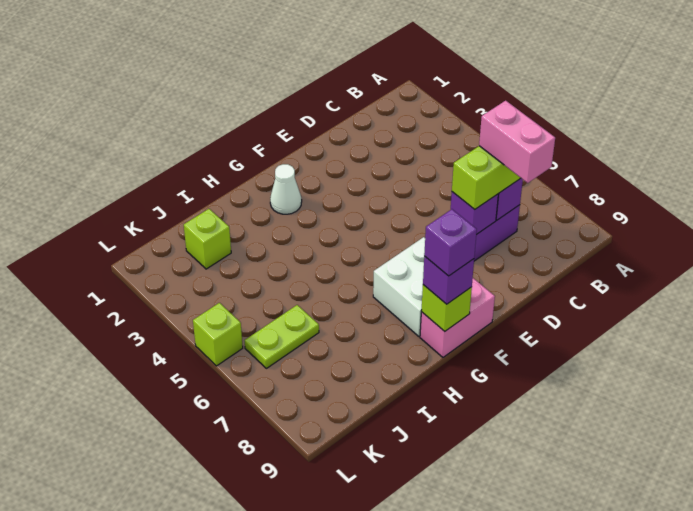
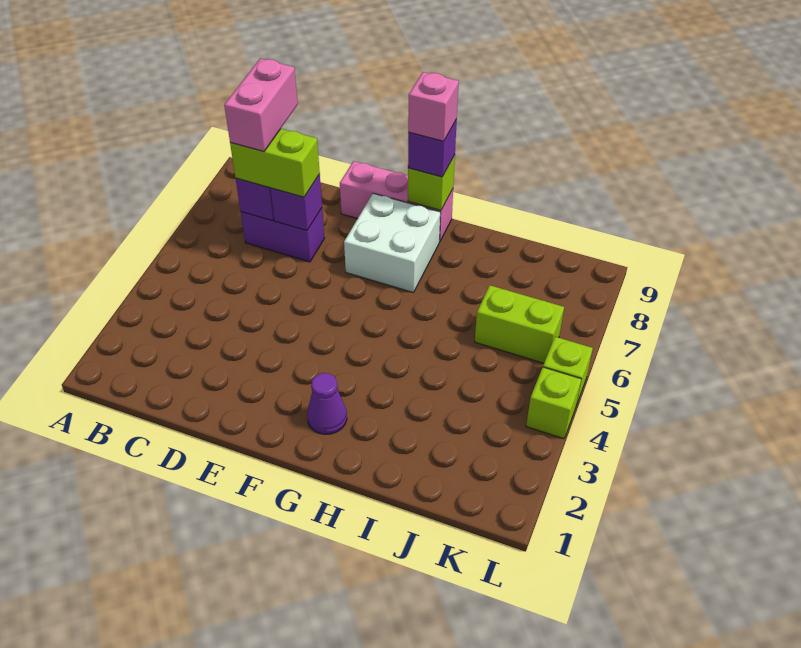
pink brick F9:G9 level 1 -> pink brick E9:G9 level 1
white cone G2 level 1 -> purple cone G2 level 1
purple brick G9 level 4 -> pink brick G9 level 4
lime brick J2 level 1 -> lime brick L4 level 1
lime plate J6:K6 level 1 -> lime brick J6:K6 level 1

